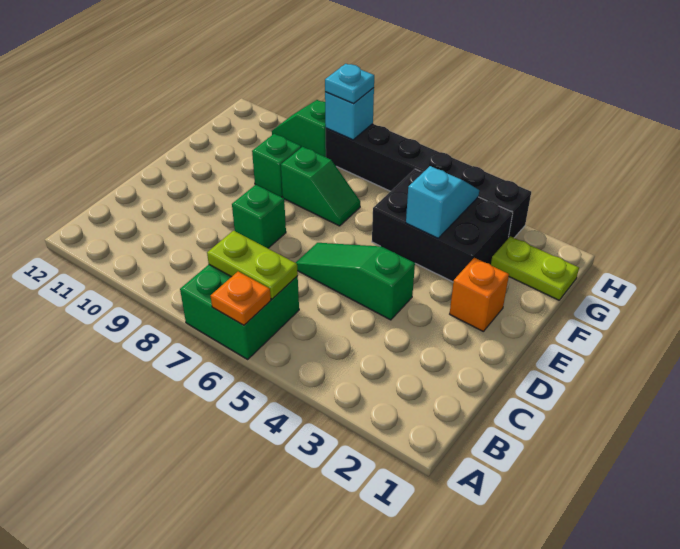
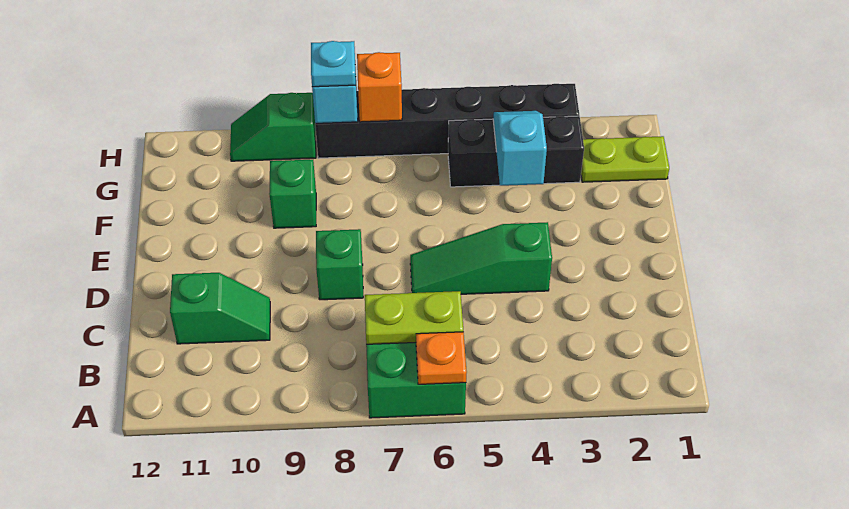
orange brick E2 level 1 -> orange brick H7 level 2
black brick F3:G5 level 1 -> black brick G3:G5 level 1
green slope F7:F8 level 1 top 8 -> green slope C10:C11 level 1 top 11

